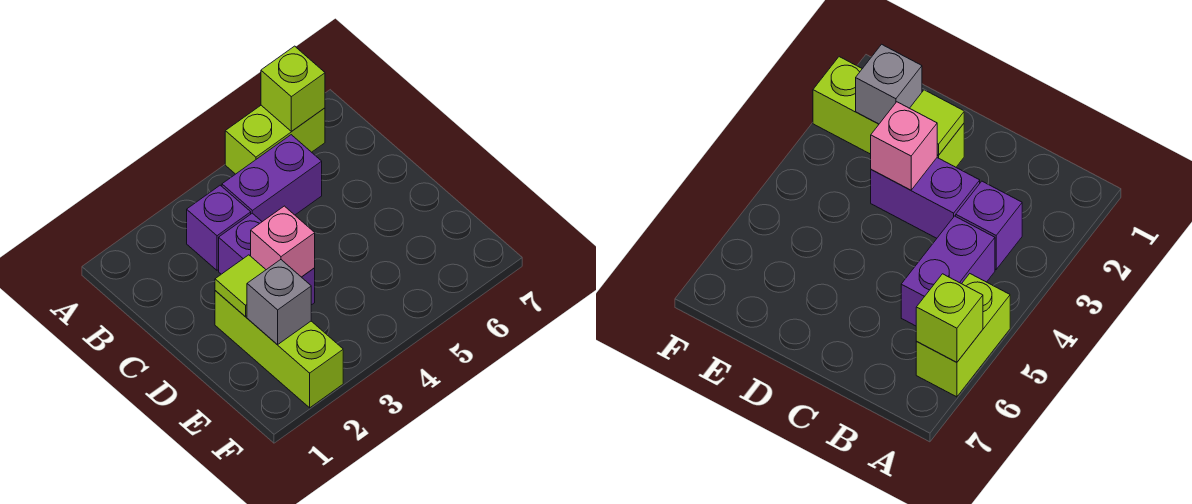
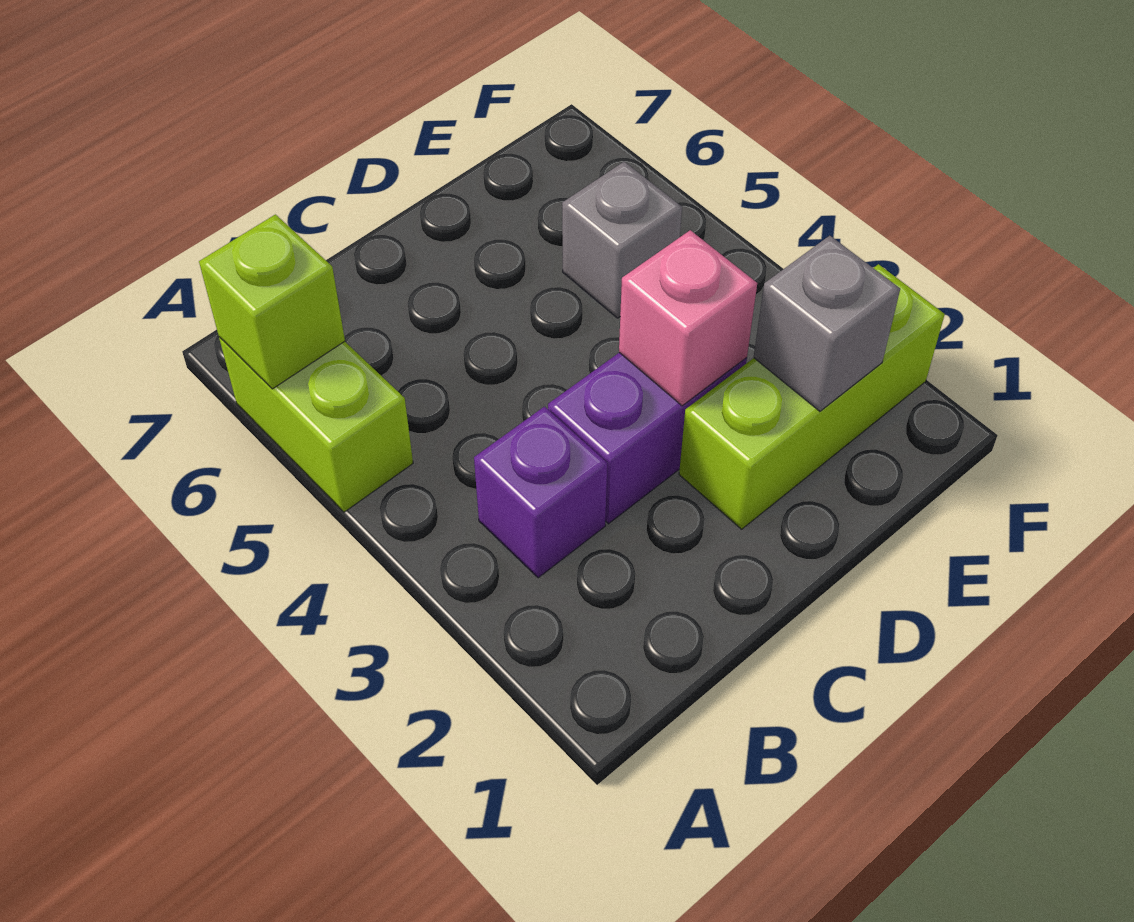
purple brick B4:B5 level 1 -> none
lime tile D2 level 2 -> none
none -> grey brick E5 level 1

